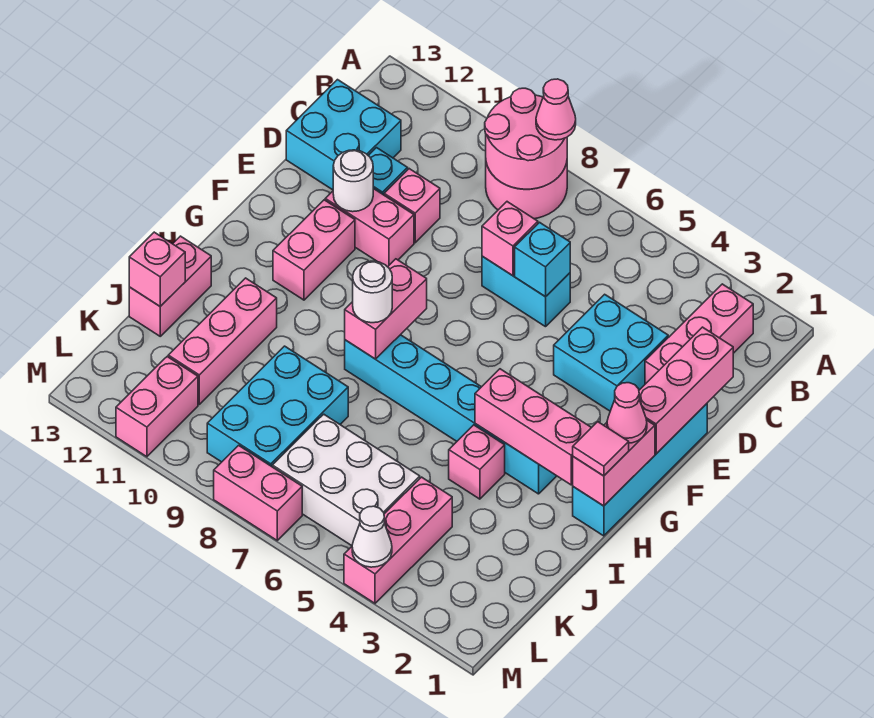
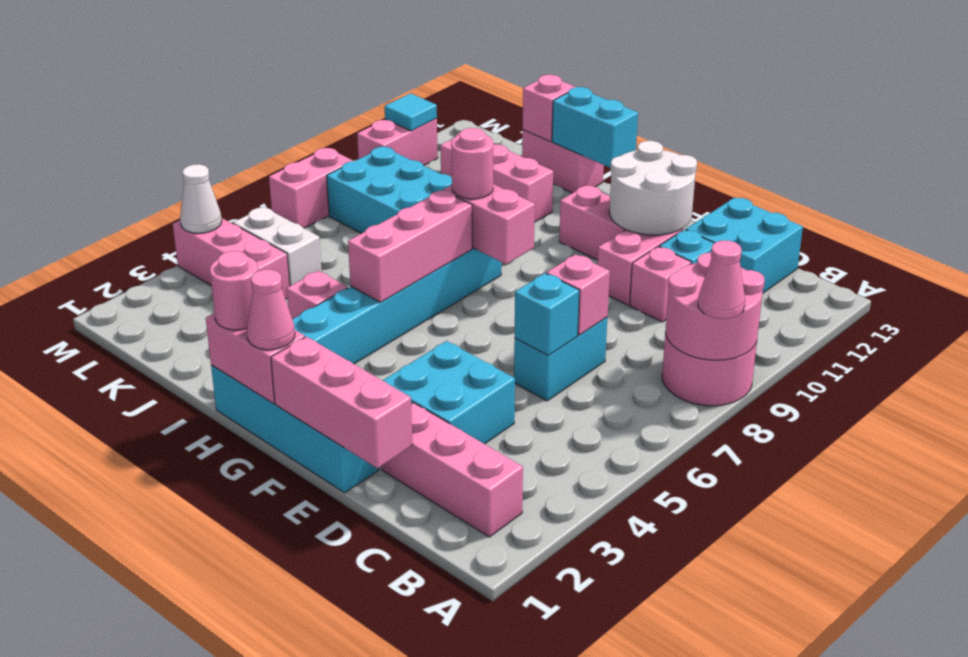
white round brick E11 level 2 -> white round brick E11:F12 level 2
pink tile H1 level 3 -> pink round brick H1 level 3
pink brick H2:H4 level 2 -> pink brick H5:H7 level 2
white round brick H8 level 3 -> pink round brick H8 level 3
none -> cyan brick H13:I13 level 2
white brick K5:L7 level 1 -> white brick K5:L5 level 1
pink brick L11:M11 level 1 -> pink brick M10:M11 level 1
none -> cyan tile M11 level 2

